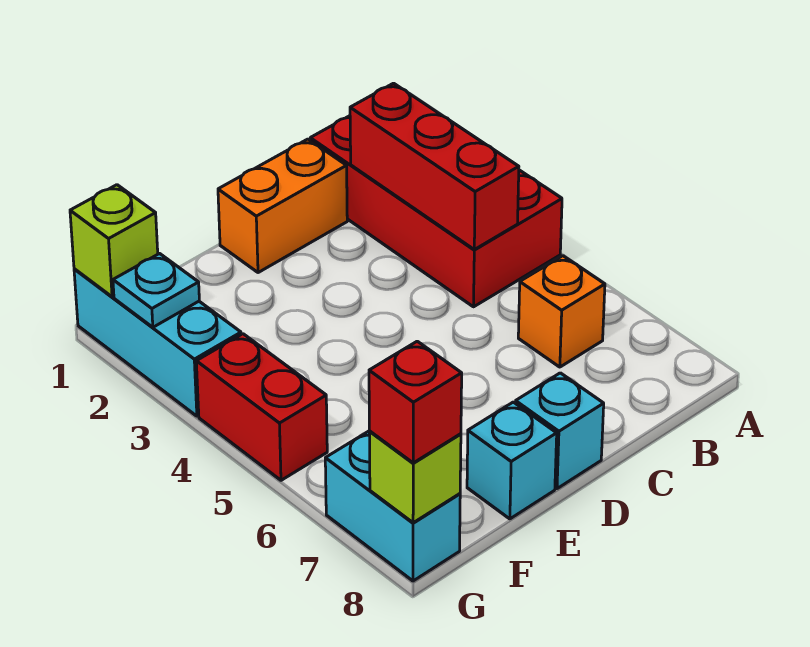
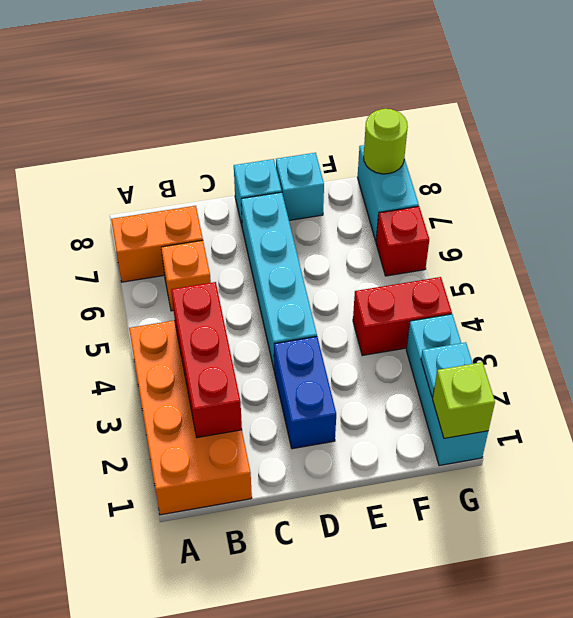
red brick A1:B4 level 1 -> orange brick A1:B4 level 1
orange brick C1:D1 level 1 -> orange brick A7:B7 level 1
none -> blue brick D2:D3 level 1
none -> cyan brick D4:D7 level 1
red brick G4:G5 level 1 -> red brick F4:G4 level 1
lime brick G8 level 2 -> lime round brick G8 level 2
red brick G8 level 3 -> red brick G6 level 1

